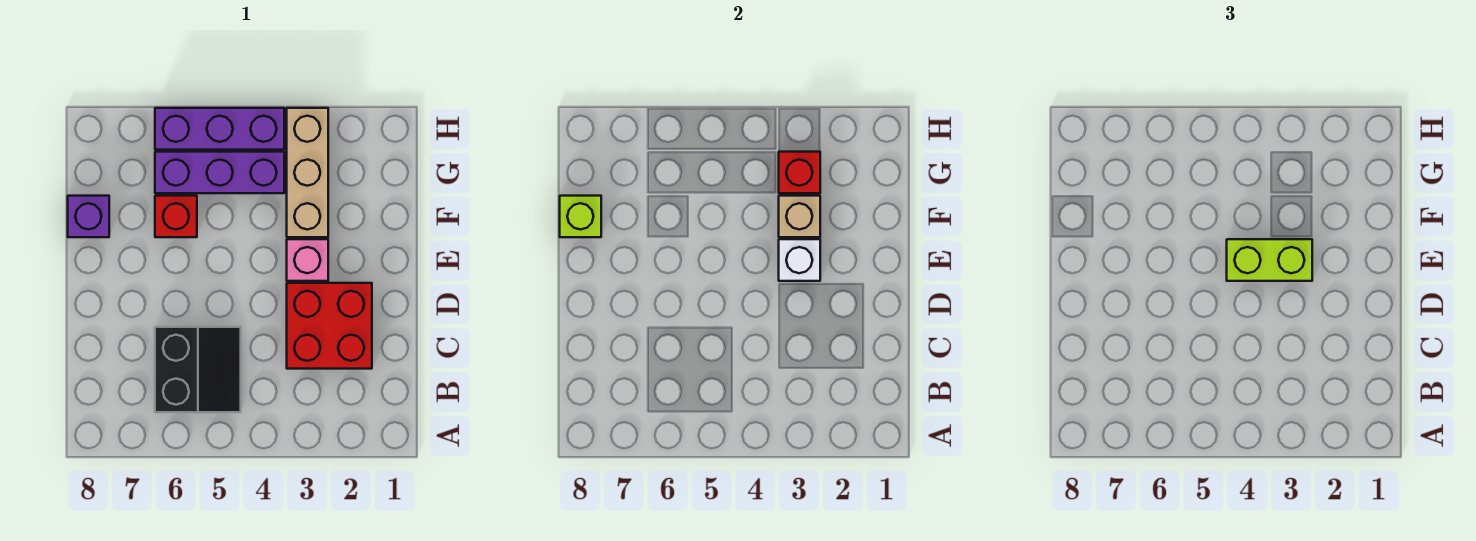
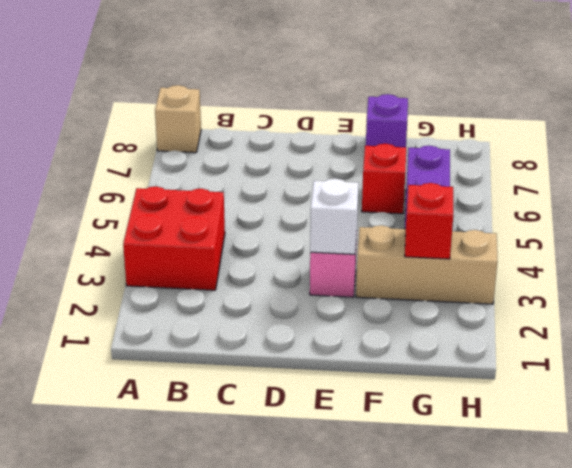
black slope B5:C6 level 1 top 6 -> none
red brick C2:D3 level 1 -> red brick A3:B4 level 1
lime brick E3:E4 level 3 -> none
tan brick F3 level 2 -> tan brick A8 level 1
lime brick F8 level 2 -> none
purple brick H4:H6 level 1 -> none

